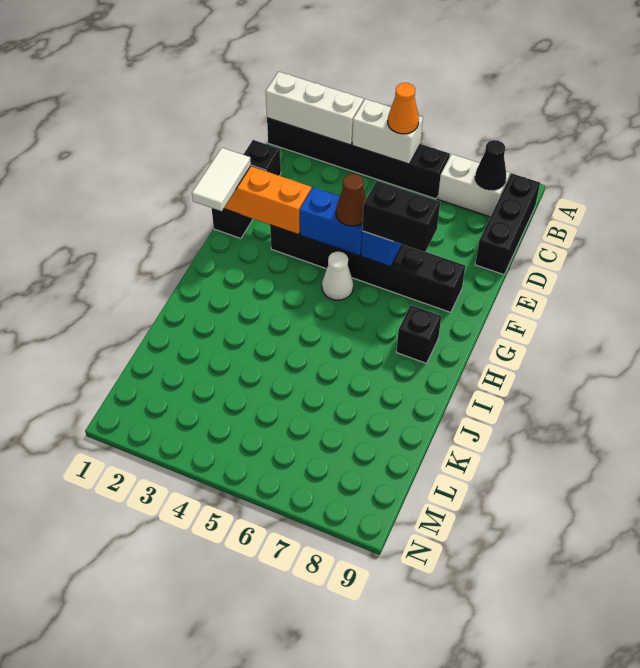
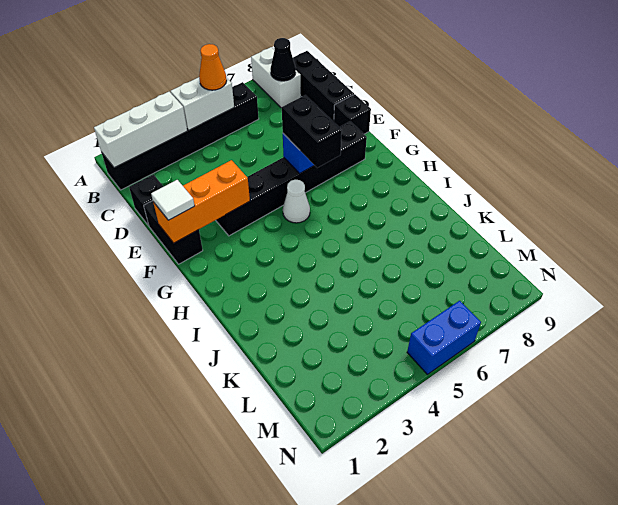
white brick B7:B8 level 1 -> white brick A8:B8 level 1
white tile F1:G1 level 3 -> white tile F1 level 3
blue brick F4:F5 level 2 -> blue brick N5:N6 level 1
brown cone F5 level 3 -> none
black brick F6:F7 level 3 -> black brick F6:G6 level 3
black brick H8 level 1 -> black brick E9 level 1

